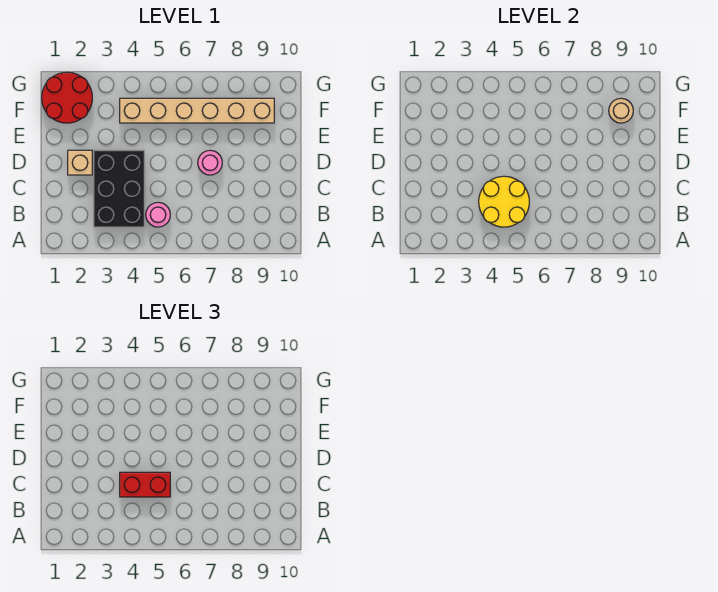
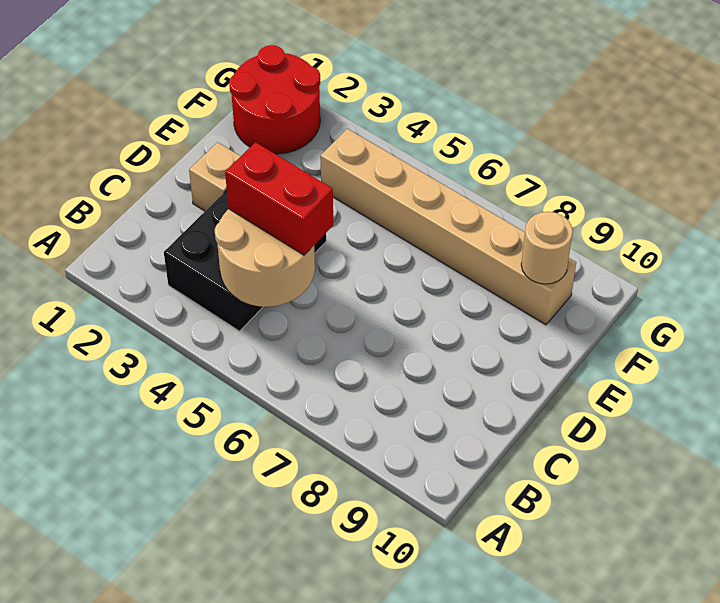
yellow round brick B4:C5 level 2 -> tan round brick B4:C5 level 2
pink round brick B5 level 1 -> none
pink round brick D7 level 1 -> none

